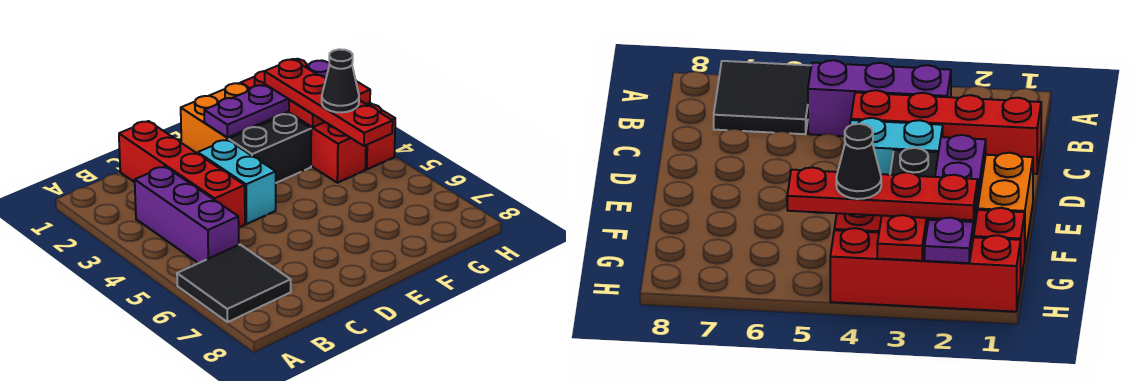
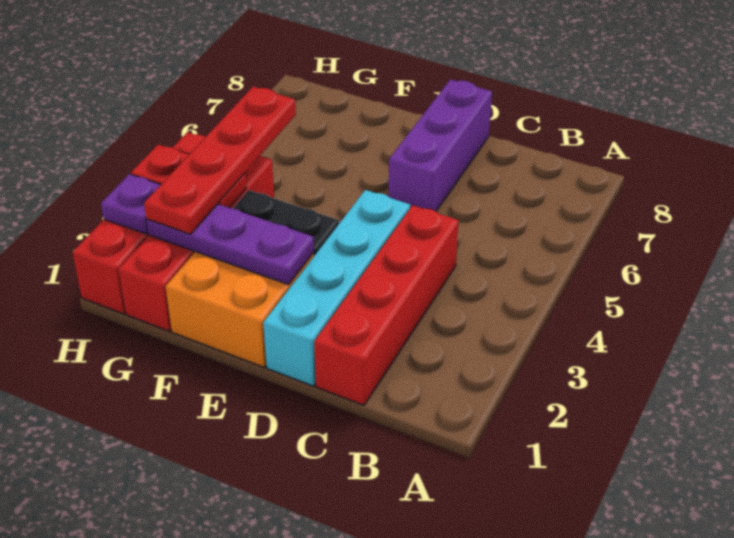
black tile A6:B7 level 1 -> none
purple brick B3:B5 level 1 -> purple brick D6:D8 level 1
cyan brick D3:D4 level 1 -> cyan brick D1:D4 level 1
black cone G4 level 4 -> none

